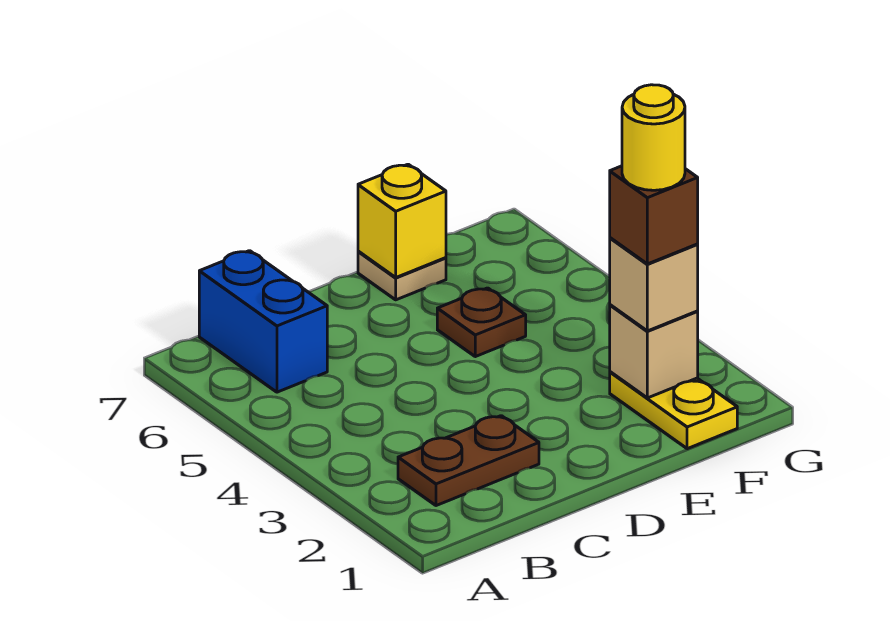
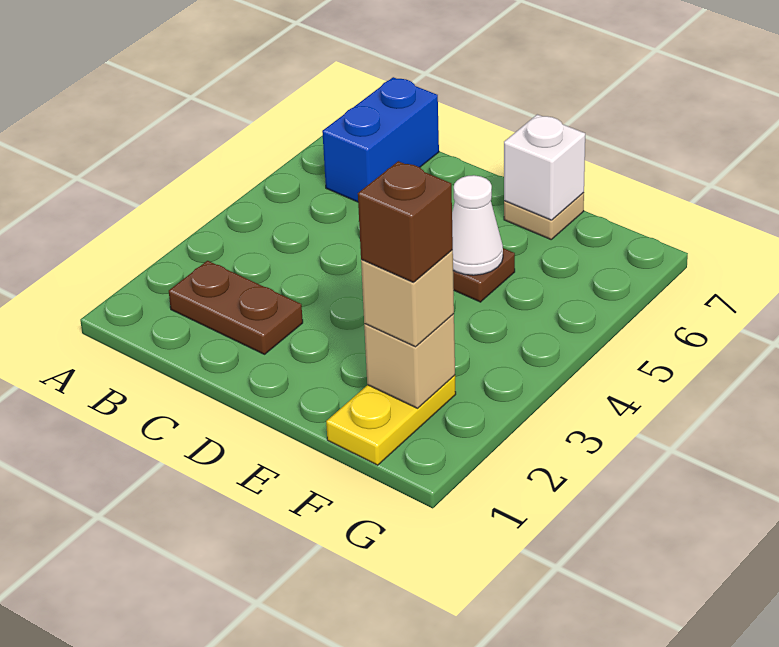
none -> white cone E5 level 2
yellow brick E7 level 2 -> white brick E7 level 2
yellow round brick F2 level 5 -> none

